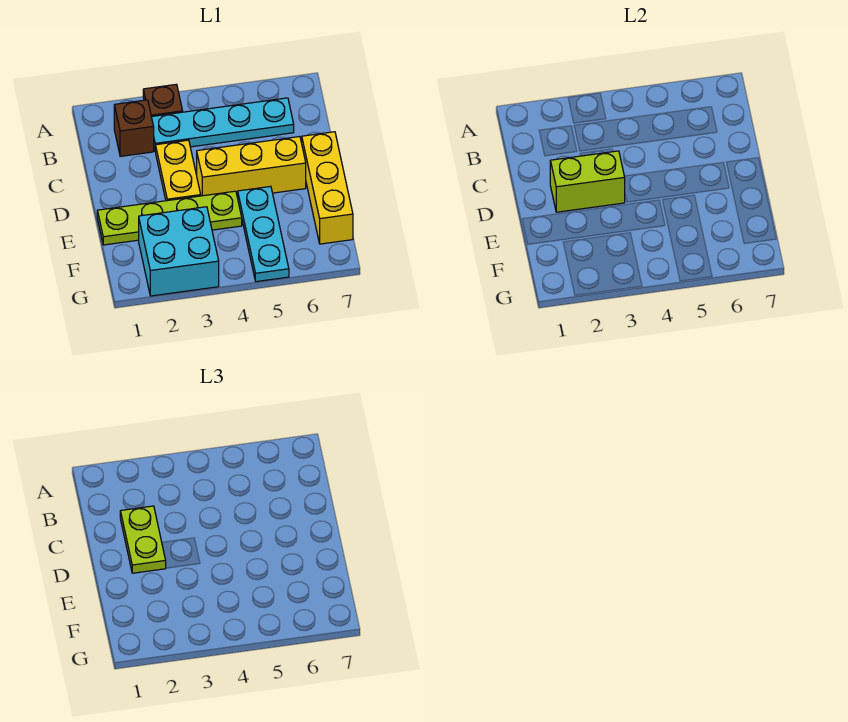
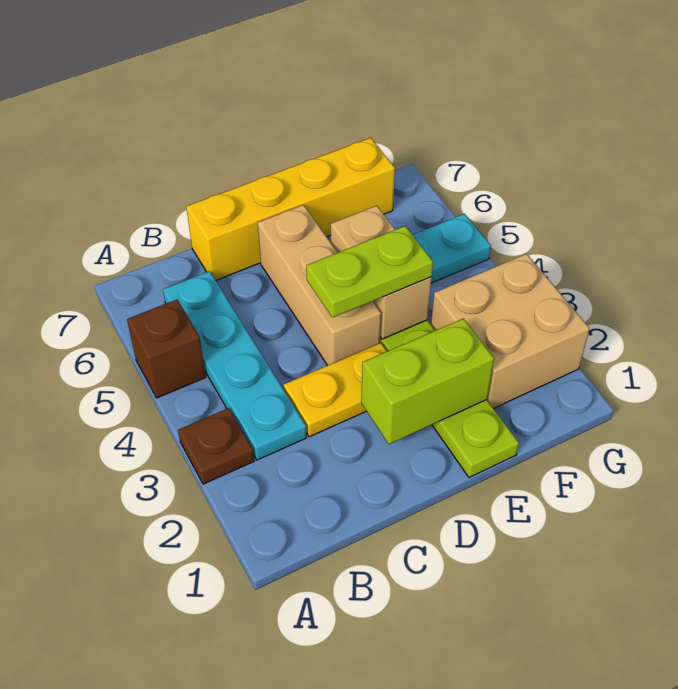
brown brick B2 level 1 -> brown brick A5 level 1
lime plate C2:D2 level 3 -> lime plate D4:E4 level 3
lime brick D2:D3 level 2 -> lime brick D2:E2 level 2
yellow brick D4:D6 level 1 -> tan brick D4:D6 level 1
yellow brick D7:F7 level 1 -> yellow brick C7:F7 level 1
none -> tan brick E4:E5 level 2
cyan brick F2:G3 level 1 -> tan brick F2:G3 level 1

